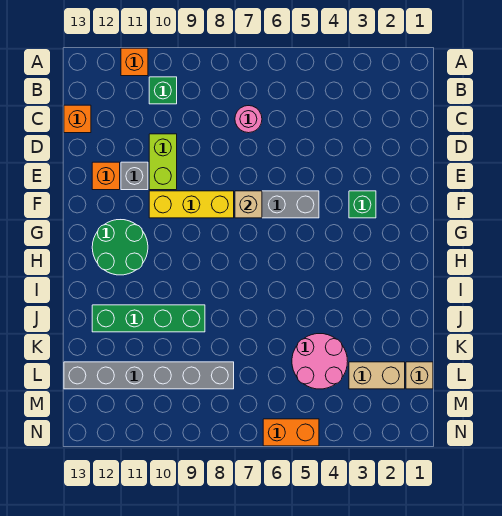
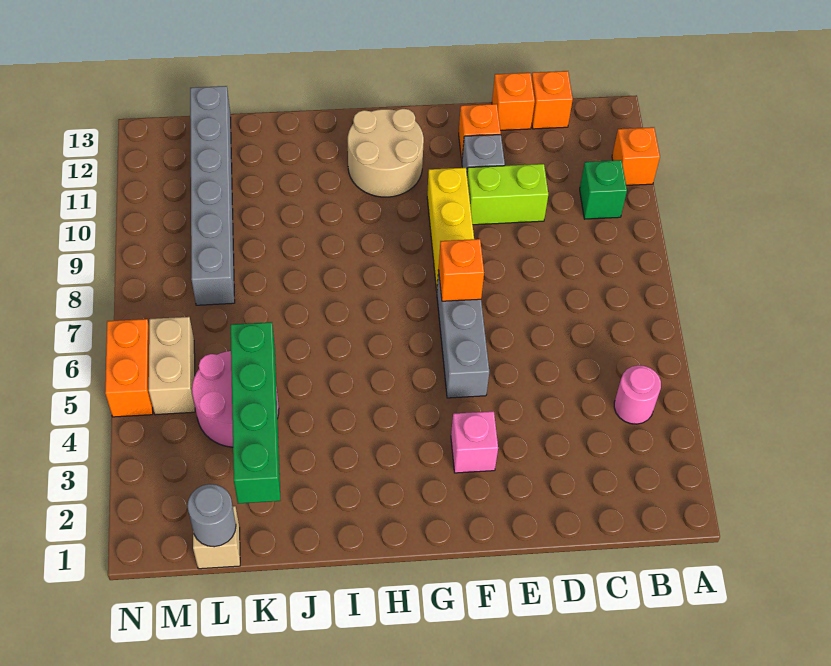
pink round brick C7 level 1 -> pink round brick B4 level 1
none -> orange brick D13 level 1
green brick F3 level 1 -> pink brick F3 level 1
tan brick F7 level 2 -> orange brick F7 level 2
green round brick G11:H12 level 1 -> tan round brick G11:H12 level 1
green brick J9:J12 level 1 -> green brick K2:K5 level 2
none -> grey round brick L1 level 2
tan brick L2:L3 level 1 -> tan brick M5:M6 level 1

